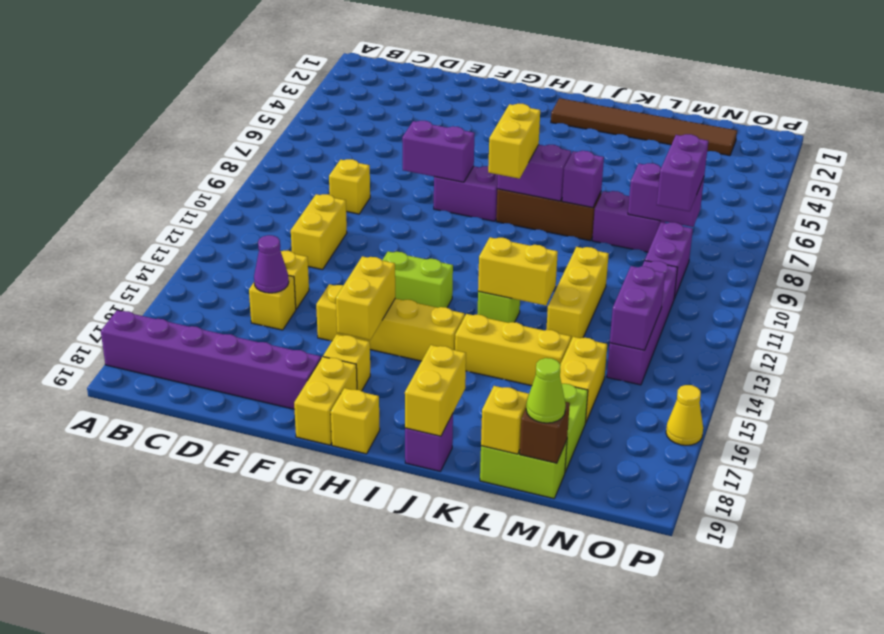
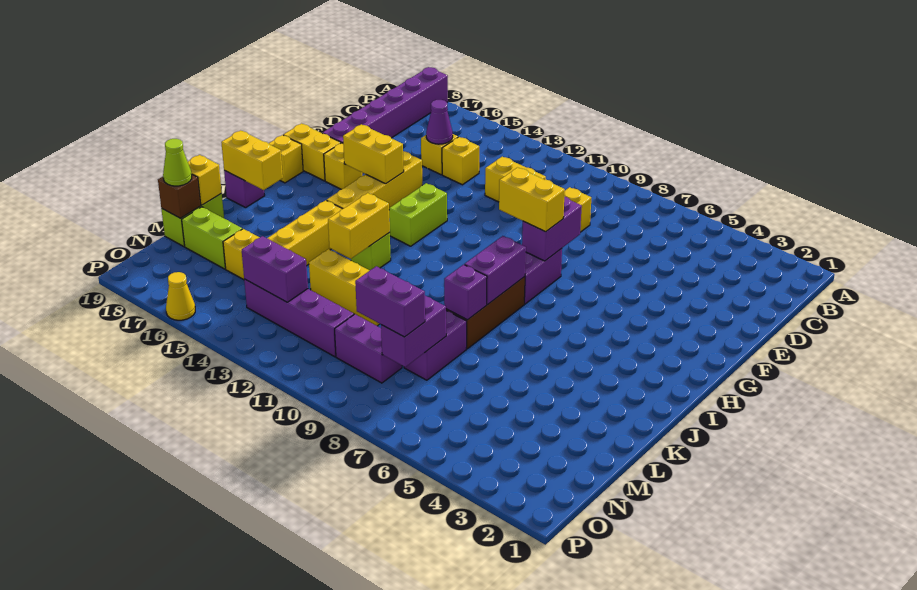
brown tile I2:N2 level 1 -> none
yellow brick I8:I9 level 3 -> yellow brick G8:G9 level 3

